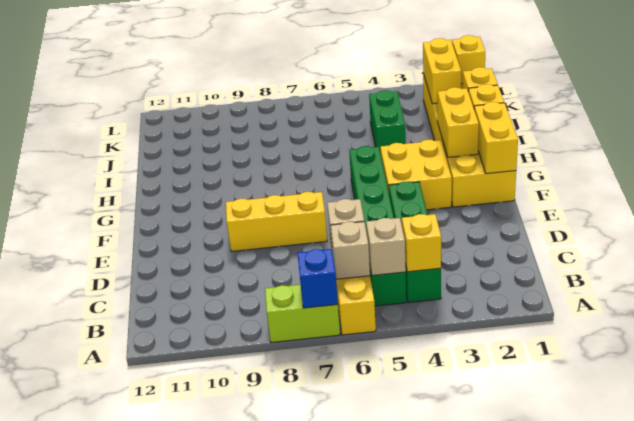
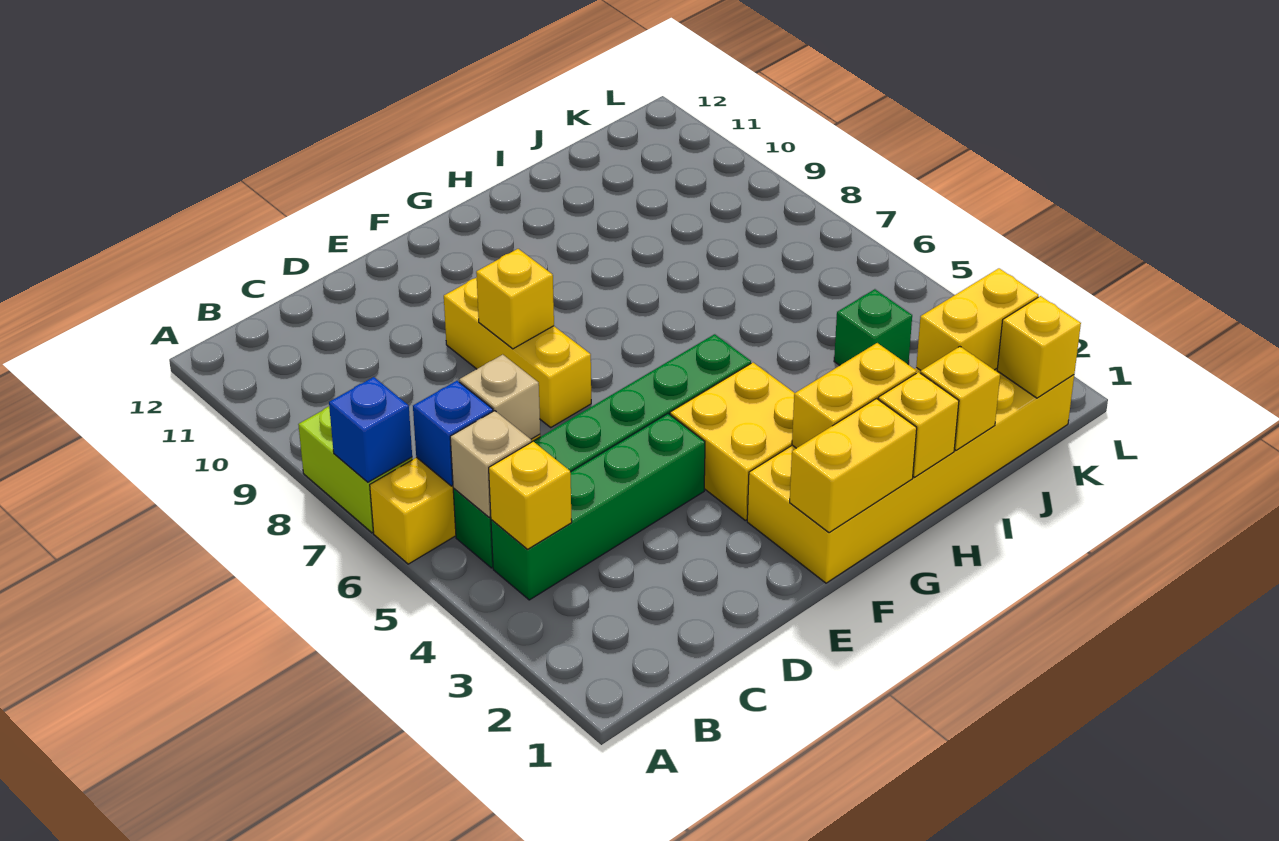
tan brick B6 level 2 -> blue brick B6 level 2
none -> yellow brick E8 level 2
green brick I4:J4 level 1 -> green brick J4 level 1

